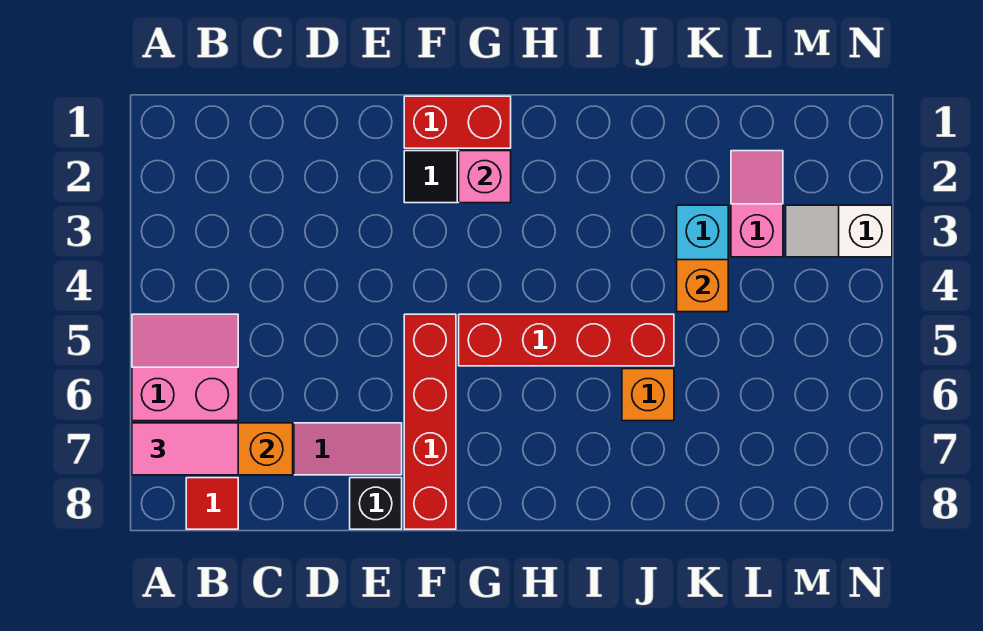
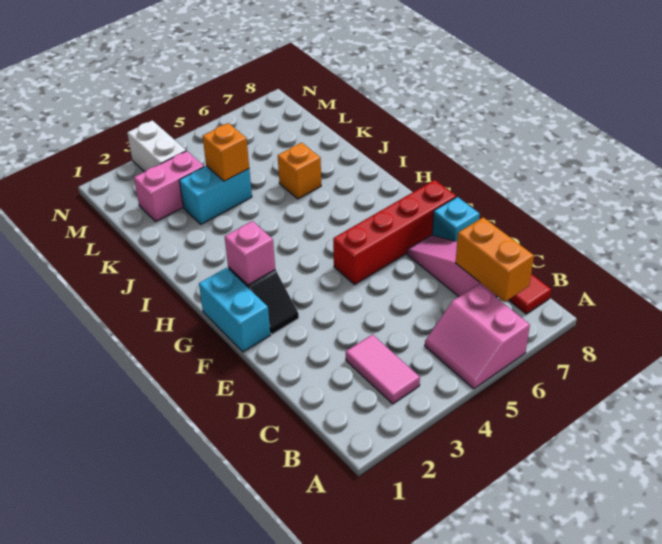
pink tile A7:B7 level 3 -> pink tile B3:C3 level 1
black brick E8 level 1 -> cyan brick E8 level 1
red brick F1:G1 level 1 -> cyan brick F1:G1 level 1
red brick G5:J5 level 1 -> none
pink slope L2:L3 level 1 top 3 -> pink brick L2:L3 level 1
white slope M3:N3 level 1 top N -> white brick M3:N3 level 1

